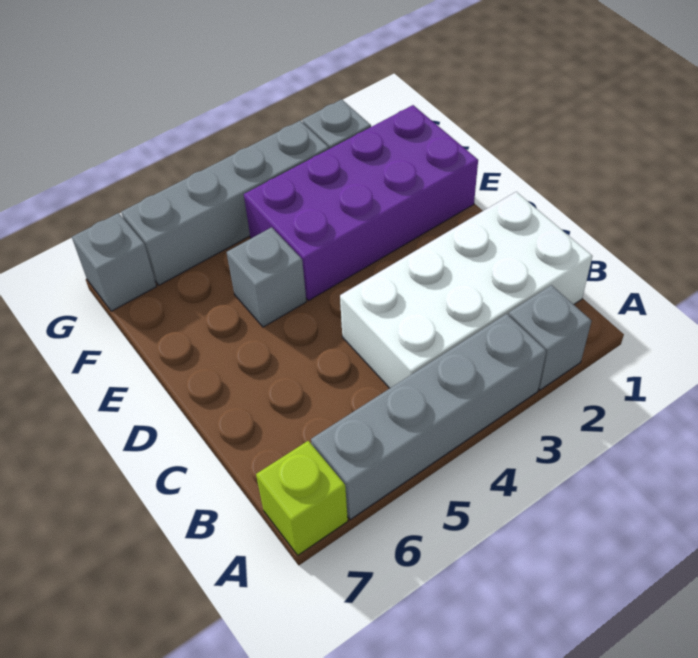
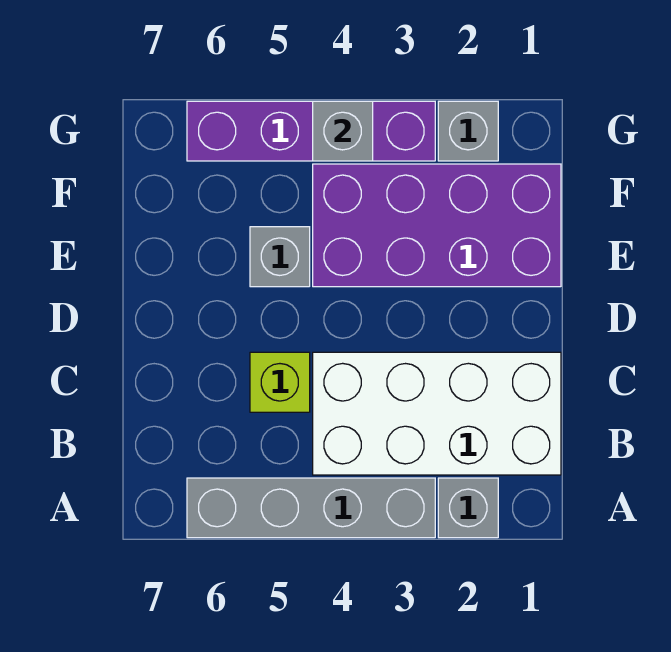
lime brick A7 level 1 -> lime brick C5 level 1
grey brick G3:G6 level 1 -> purple brick G3:G6 level 1
grey brick G7 level 1 -> grey brick G4 level 2

